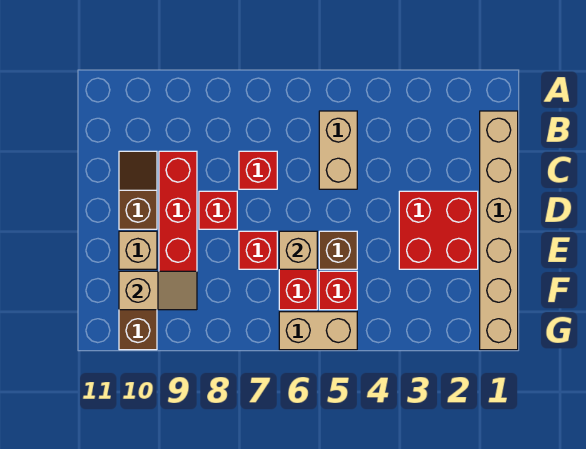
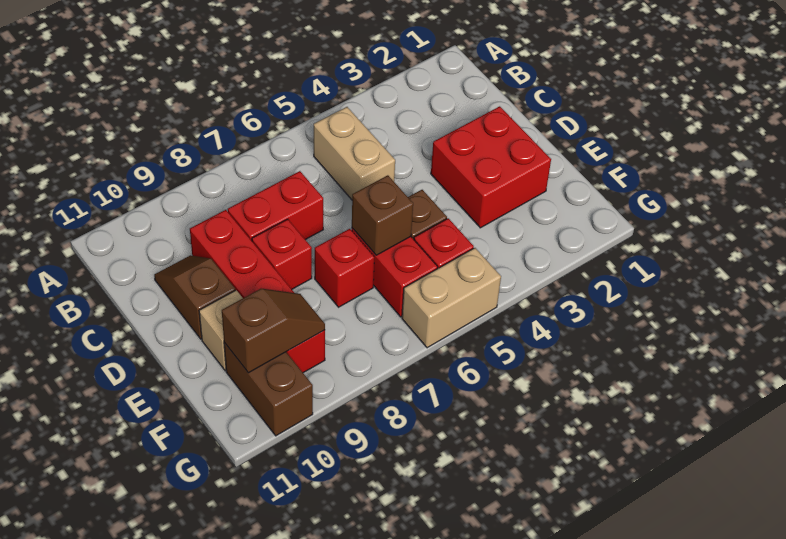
tan brick B1:G1 level 1 -> none
red brick C7 level 1 -> red brick C7:C8 level 1
tan brick E6 level 2 -> brown brick E6 level 2
tan slope F9:F10 level 2 top 10 -> brown slope F9:F10 level 2 top 10

